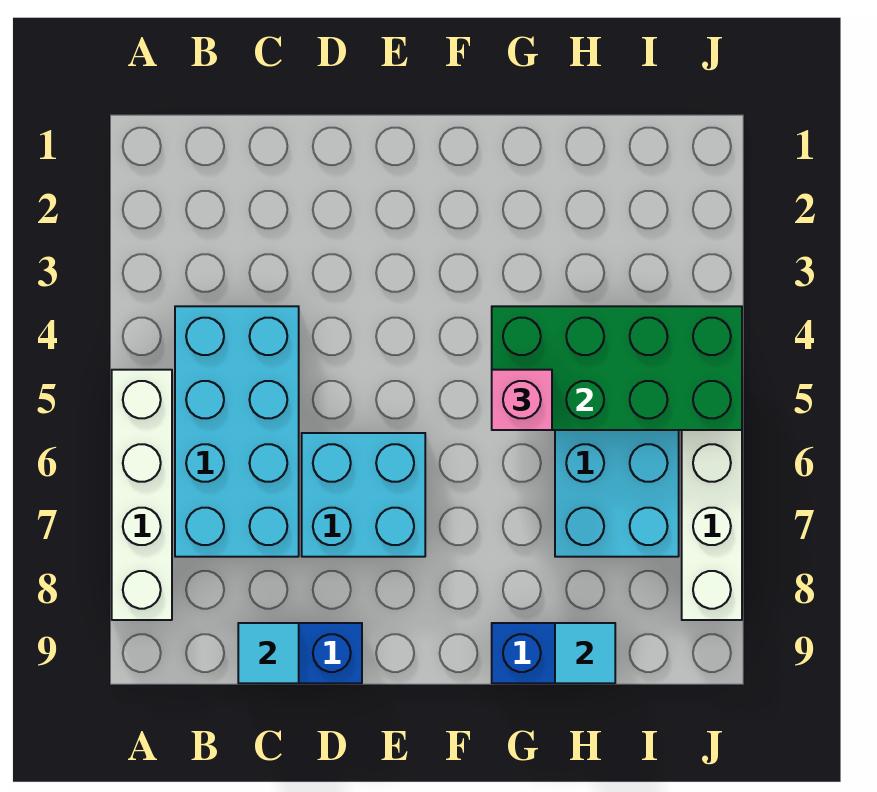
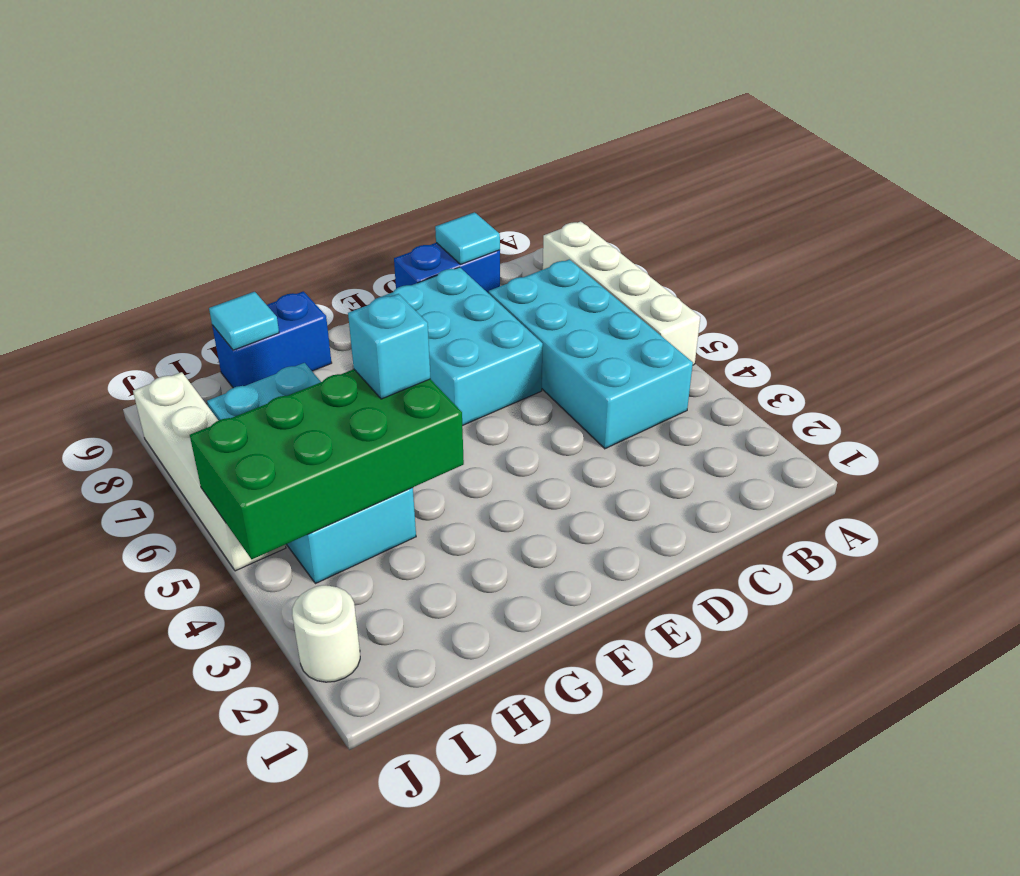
cyan brick D6:E7 level 1 -> cyan brick D6:E8 level 1
pink brick G5 level 3 -> cyan brick G5 level 3
none -> white round brick J2 level 1

